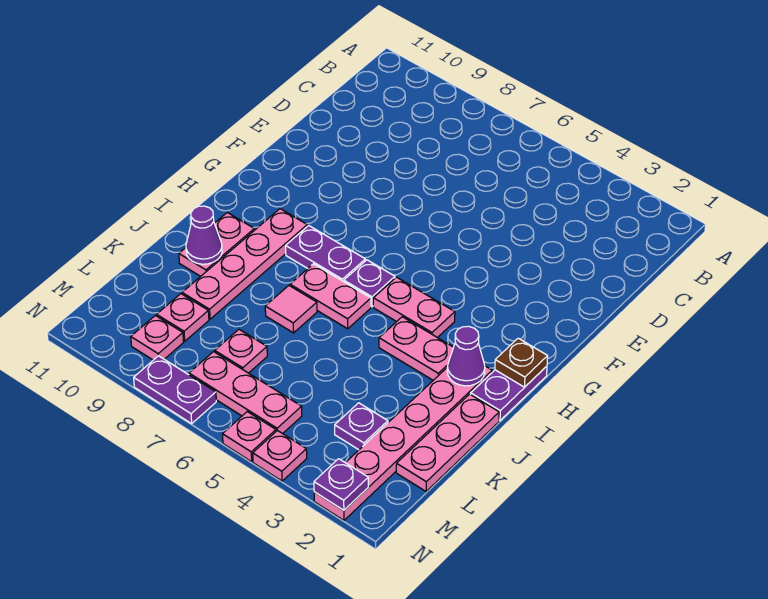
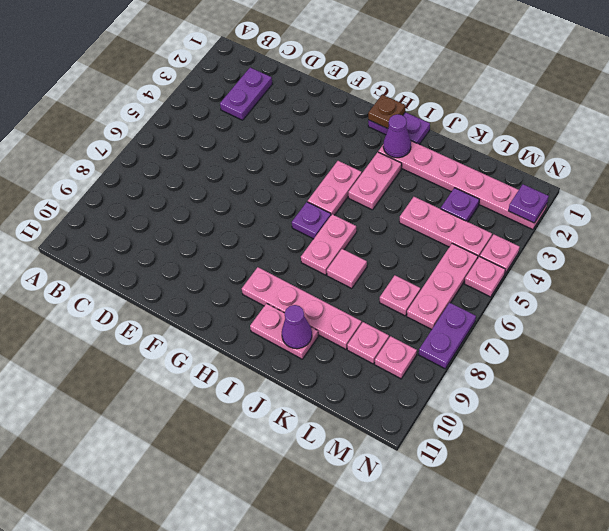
purple plate H7:H8 level 1 -> purple plate C2:C3 level 1
pink plate J1:L1 level 1 -> pink plate K4:M4 level 1

